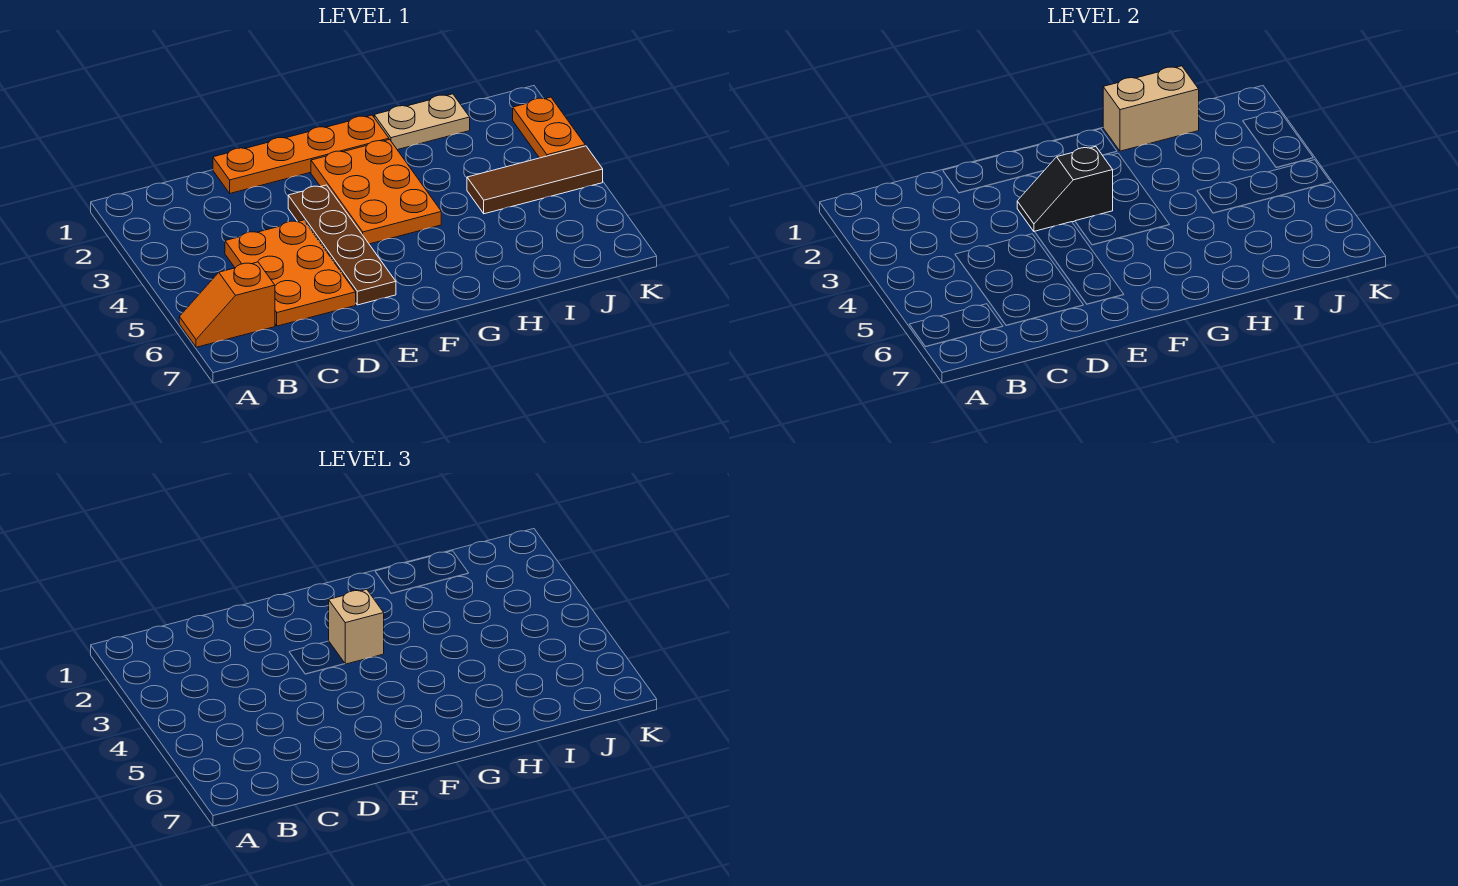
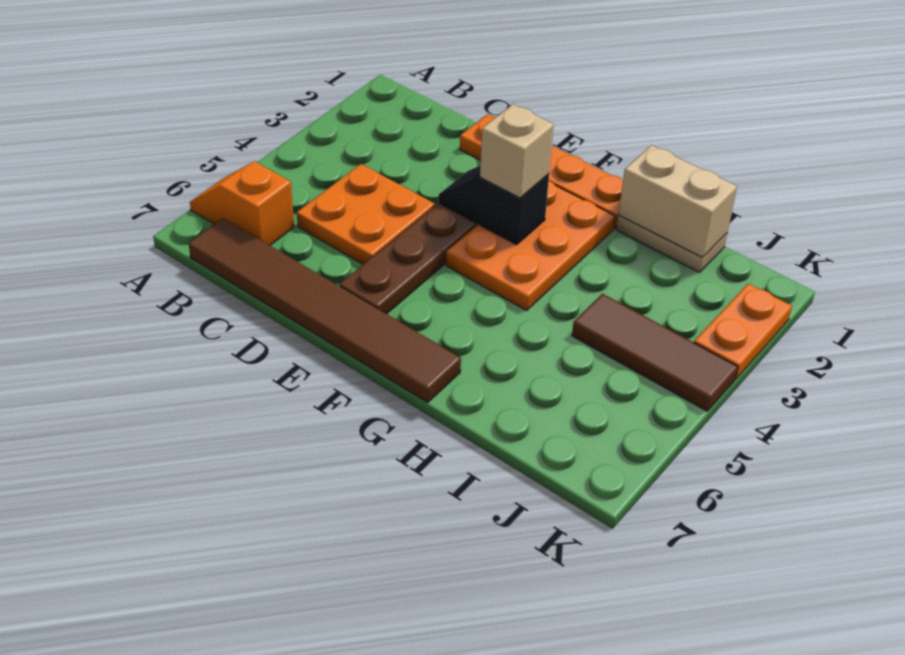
none -> brown tile B7:G7 level 1
orange plate C4:D6 level 1 -> orange plate C4:D5 level 1

